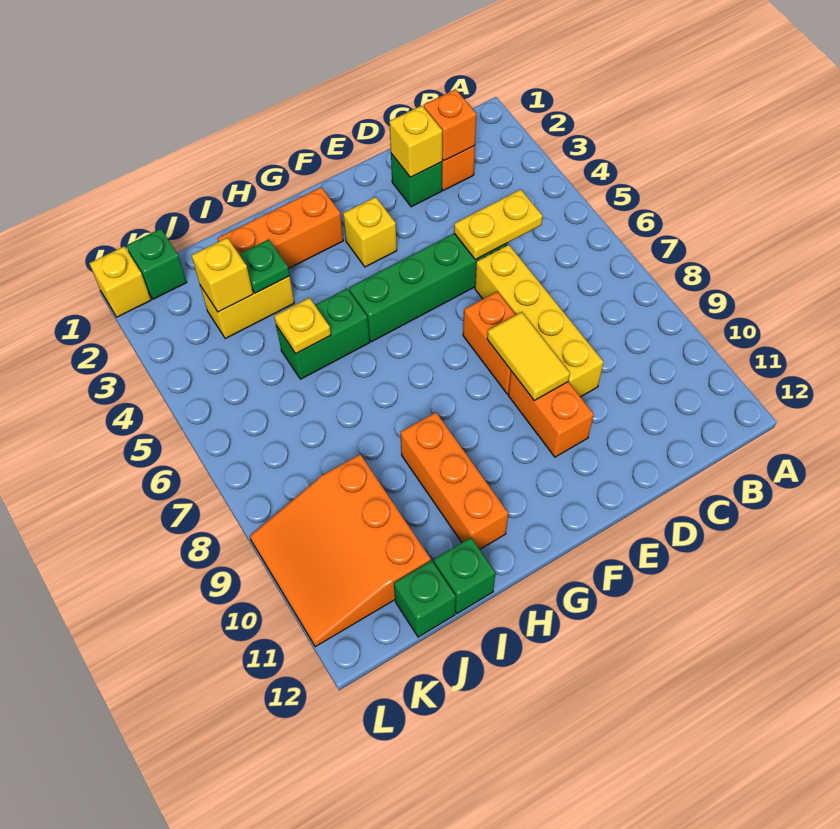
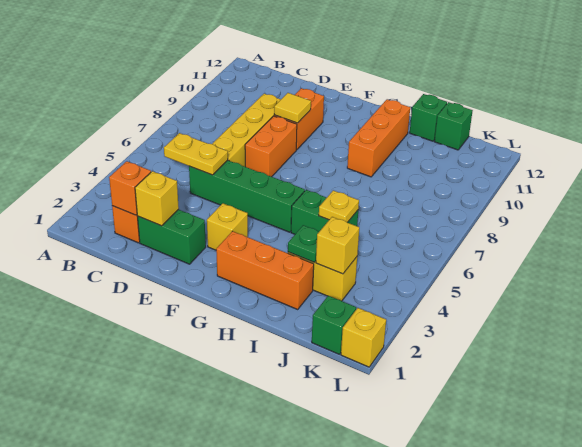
green brick D2 level 1 -> green brick D2:E2 level 1
yellow tile E8:E9 level 2 -> yellow tile E9 level 2
orange slope J9:L11 level 1 top J -> none

